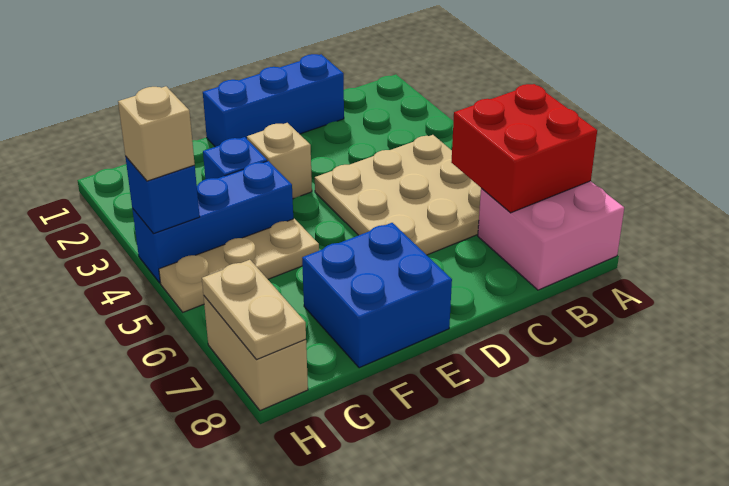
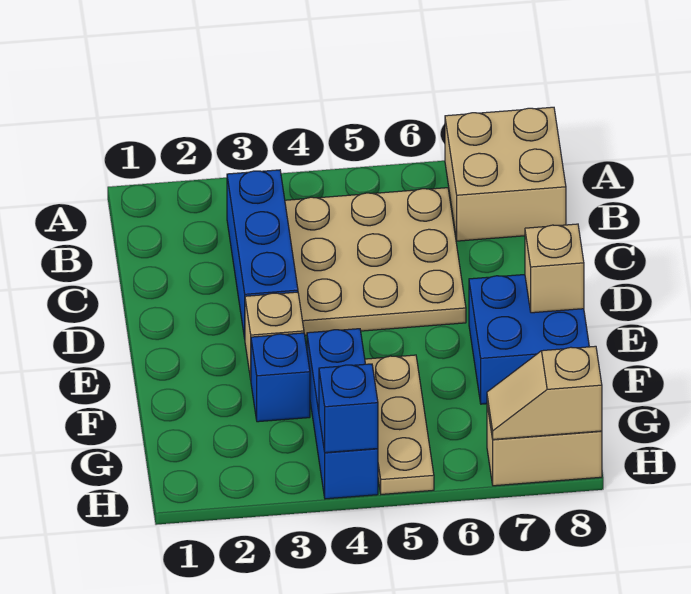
red brick A6:B7 level 2 -> none
pink brick A7:B8 level 1 -> tan brick A7:B8 level 1
blue brick C1:E1 level 1 -> blue brick B3:D3 level 1
tan brick H4 level 3 -> tan brick E8 level 2
tan plate H7:H8 level 2 -> tan slope H7:H8 level 2 top 8

